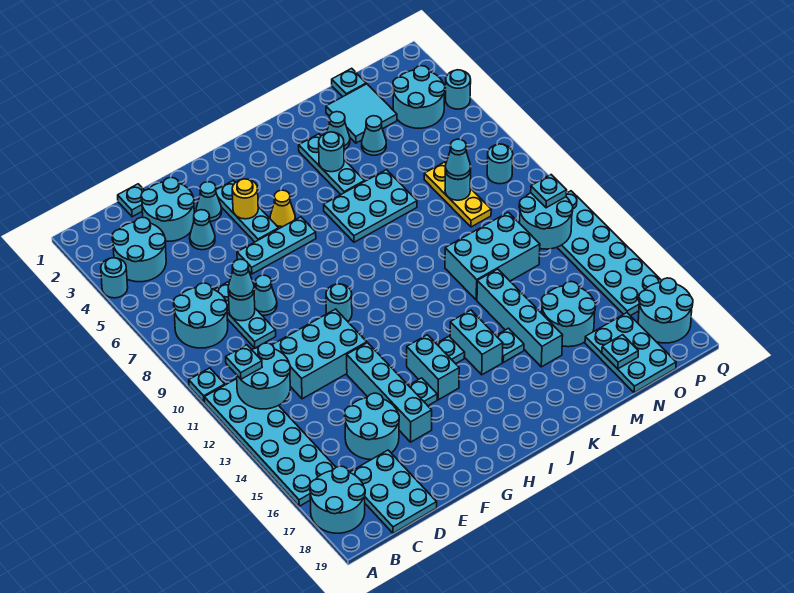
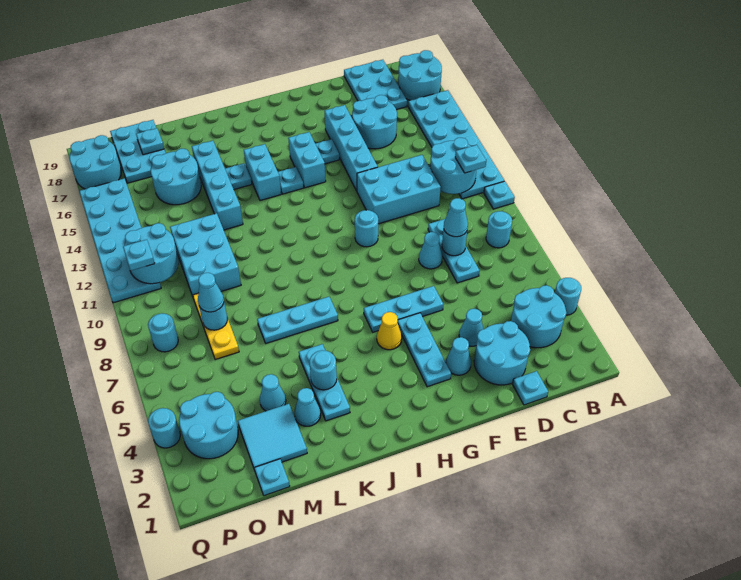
cyan round brick B7:C8 level 1 -> cyan round brick B8 level 1
yellow round brick G4 level 2 -> none
cyan plate J6:L7 level 1 -> cyan plate J7:L7 level 1
cyan brick L11:N12 level 1 -> cyan brick M10:N12 level 1

